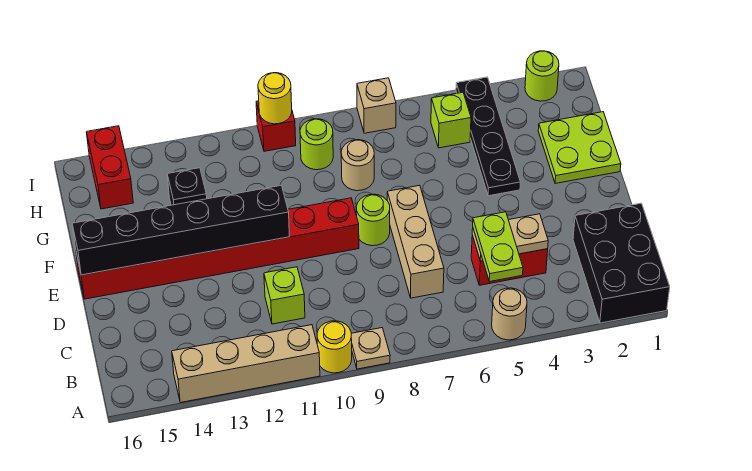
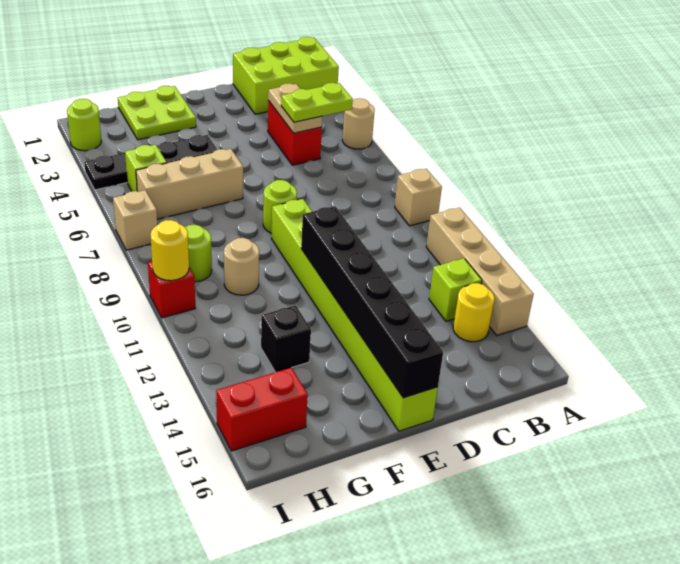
black brick A1:C2 level 1 -> lime brick A1:C2 level 1
tan plate A9 level 1 -> tan brick A9 level 1
yellow round brick A10 level 1 -> yellow round brick B14 level 1
tan brick C7:E7 level 1 -> tan brick F6:H6 level 1
lime brick C11 level 1 -> lime brick B13 level 1
red brick E9:E16 level 1 -> lime brick E9:E16 level 1
tan round brick G8 level 1 -> tan round brick G10 level 1

